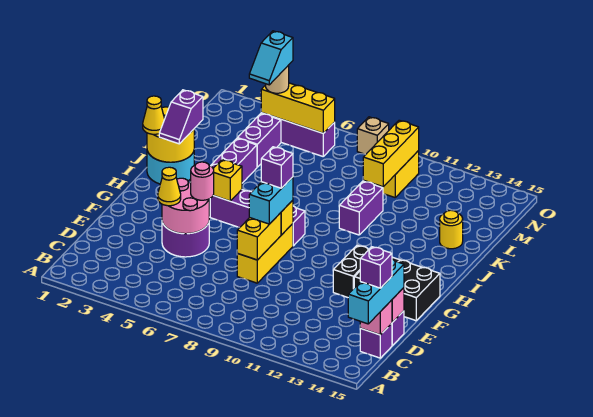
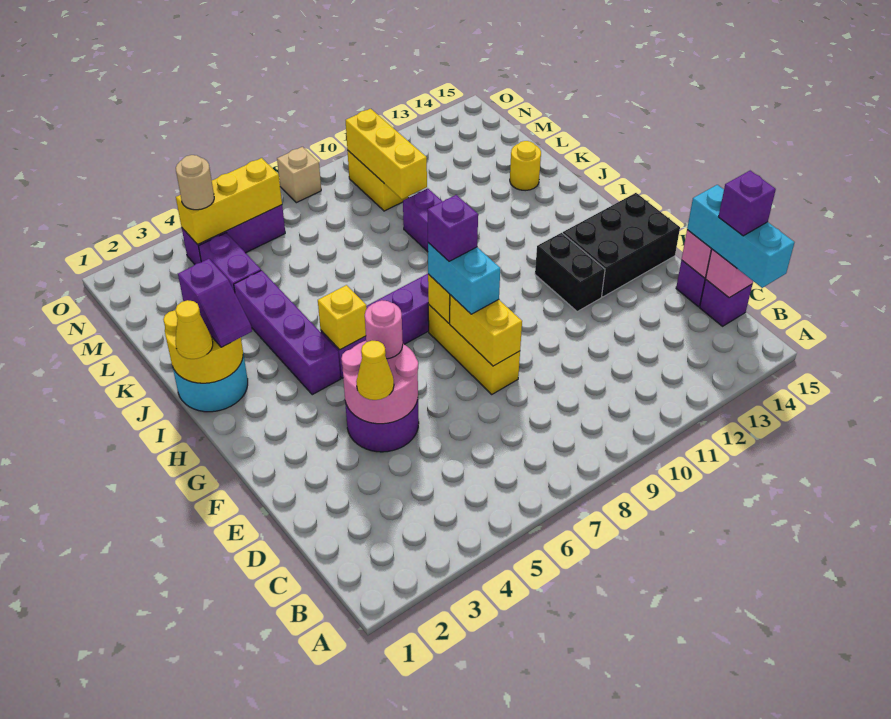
cyan slope M4:N4 level 4 top N -> none

